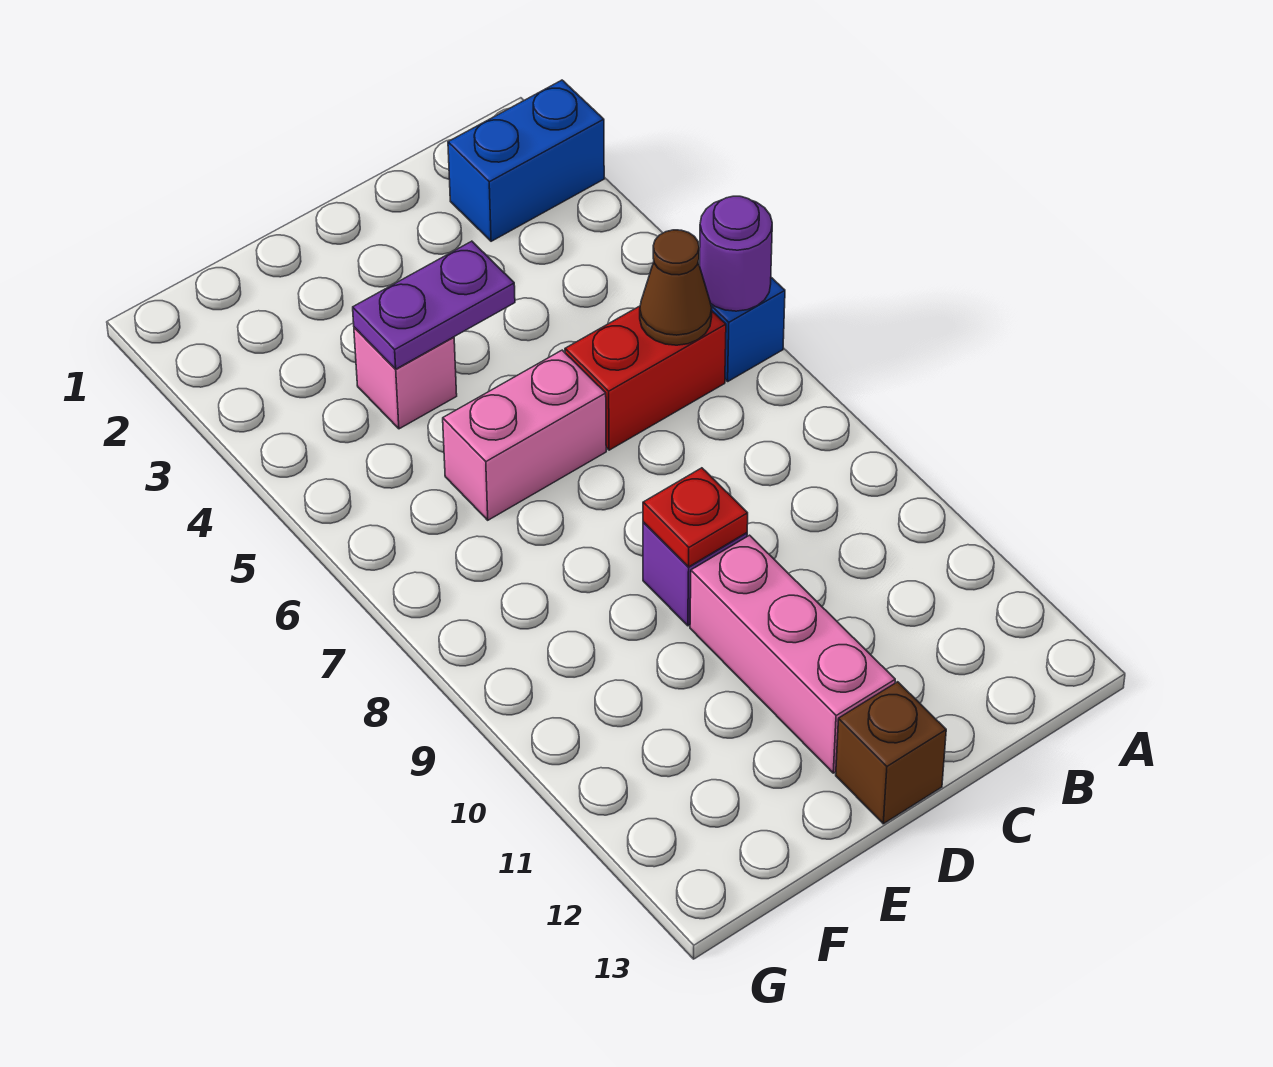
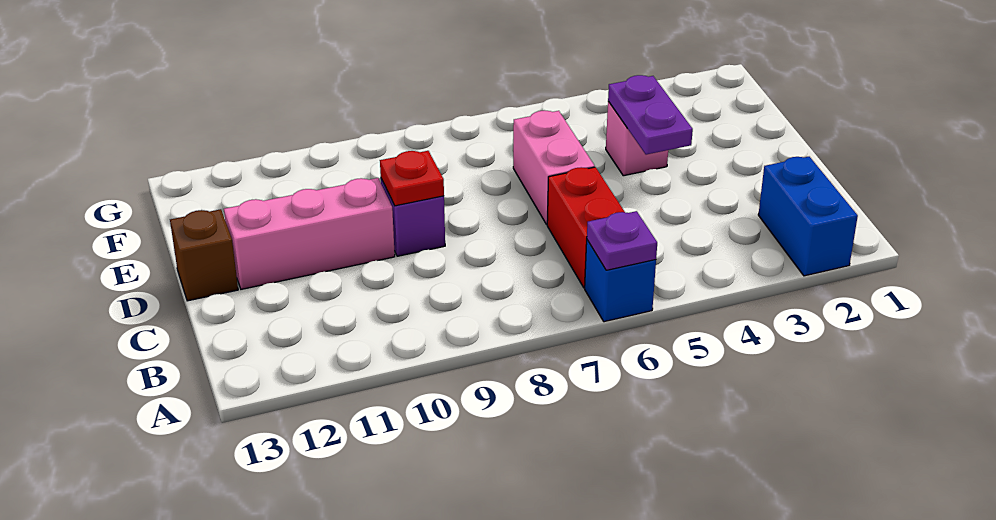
purple round brick A6 level 2 -> purple plate A6 level 2
brown cone B6 level 2 -> none

